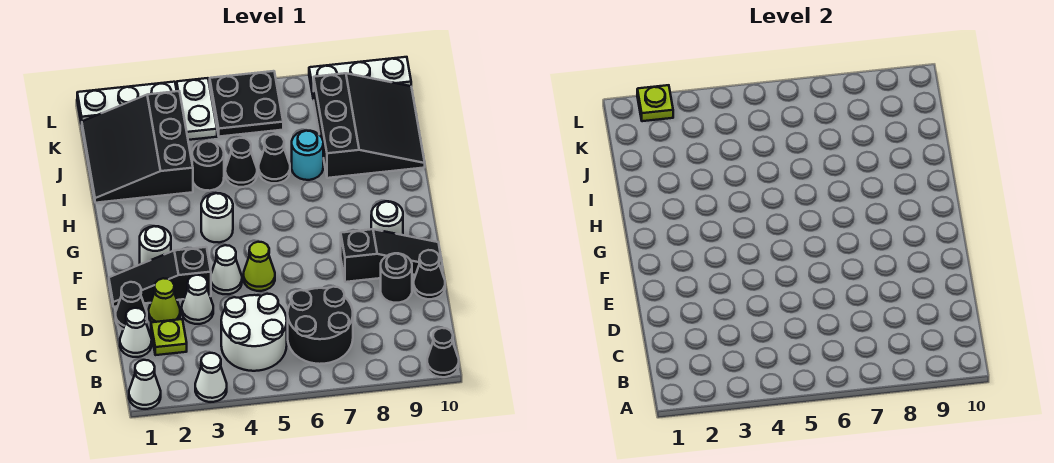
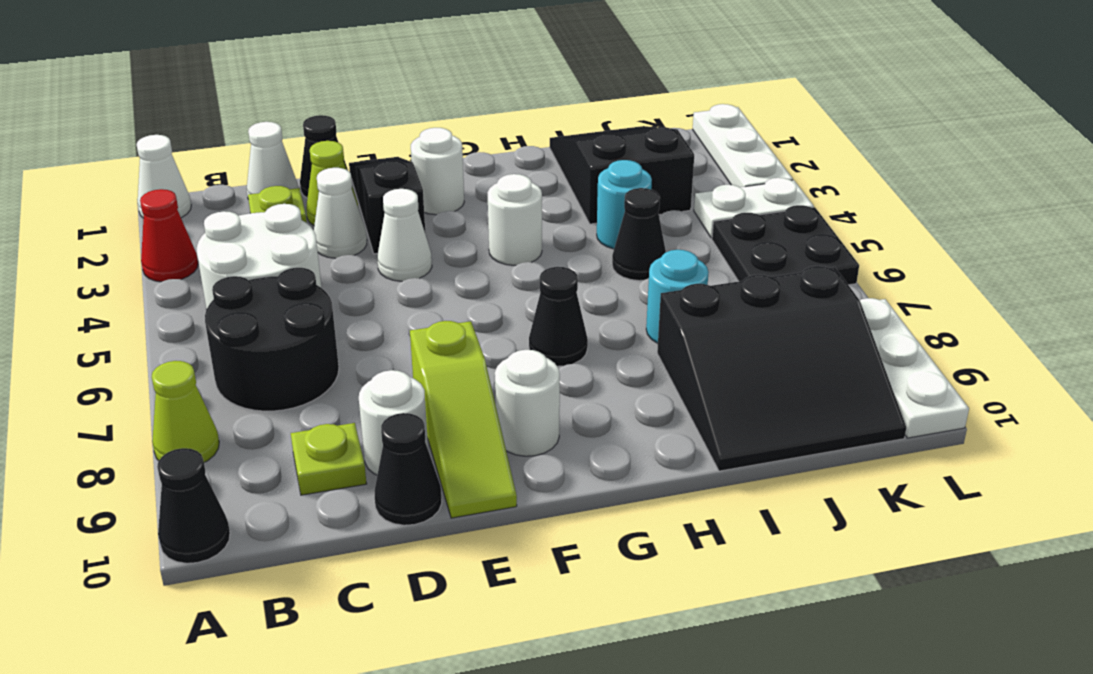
white cone A3 level 1 -> red cone A3 level 1
black round brick D9 level 1 -> white round brick D9 level 1
lime cone E5 level 1 -> lime cone A8 level 1
black slope E8:E10 level 1 top 8 -> lime slope E8:E10 level 1 top 8
black slope I1:K3 level 1 top 3 -> black slope I1:J3 level 1 top 3
black round brick I4 level 1 -> cyan round brick I4 level 1
black cone I6 level 1 -> black cone G7 level 1
lime plate L2 level 2 -> lime plate C9 level 1

